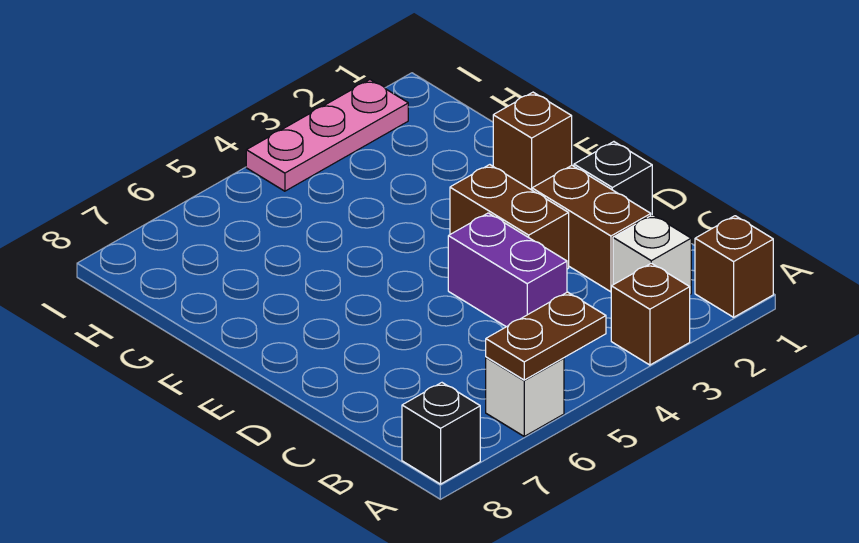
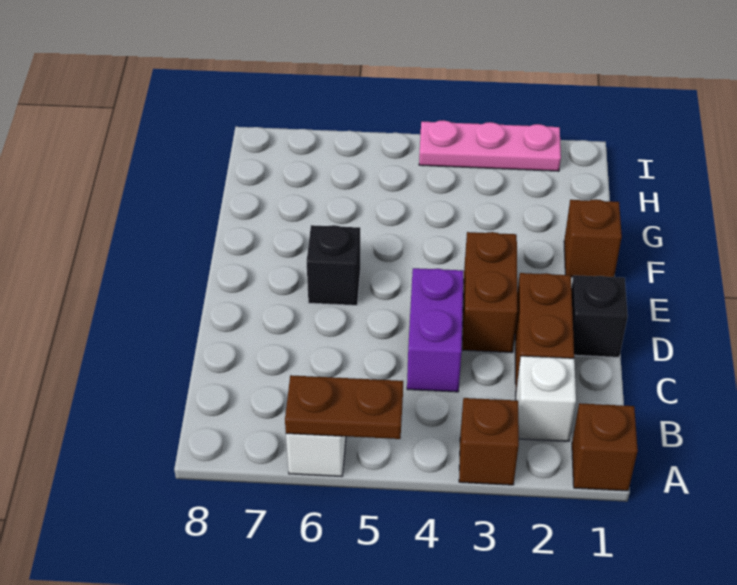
black brick A8 level 1 -> black brick E6 level 1

